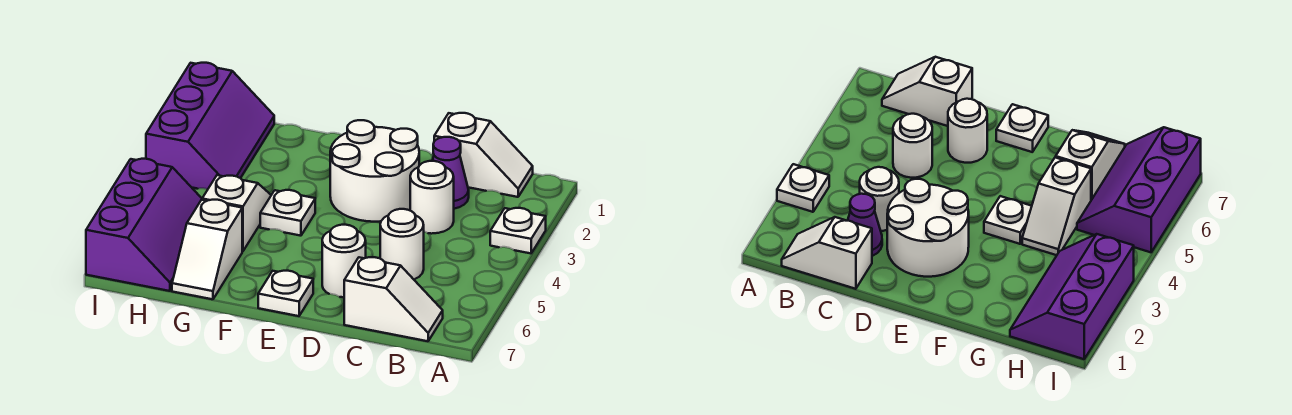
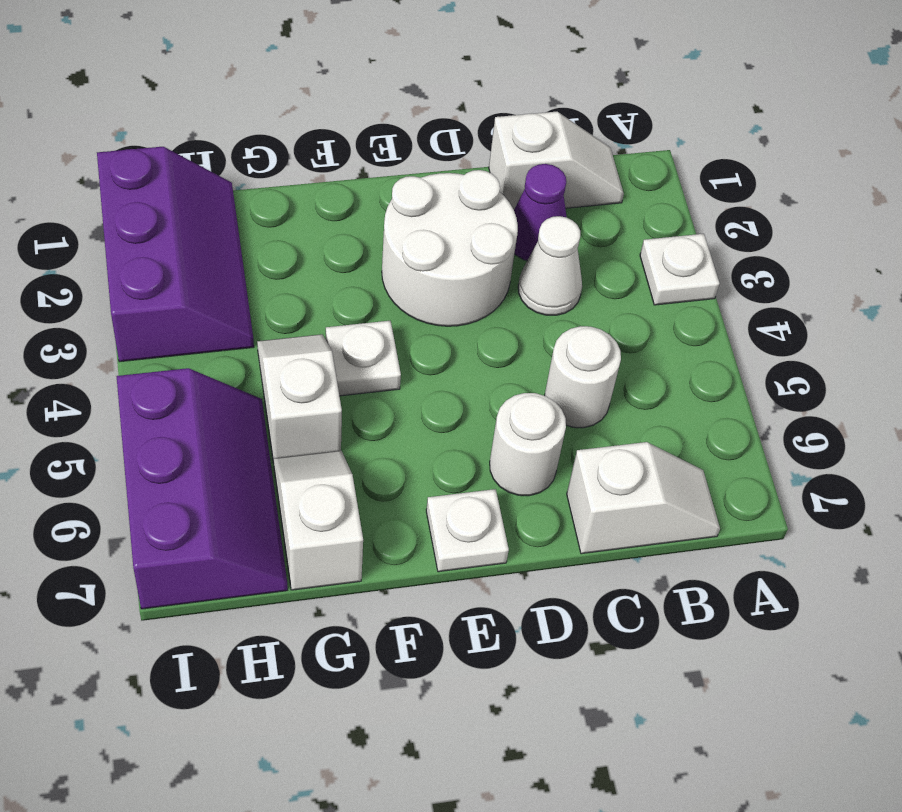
white round brick C3 level 1 -> white cone C3 level 1
white slope G6:G7 level 1 top 6 -> white slope G6:G7 level 1 top 7

